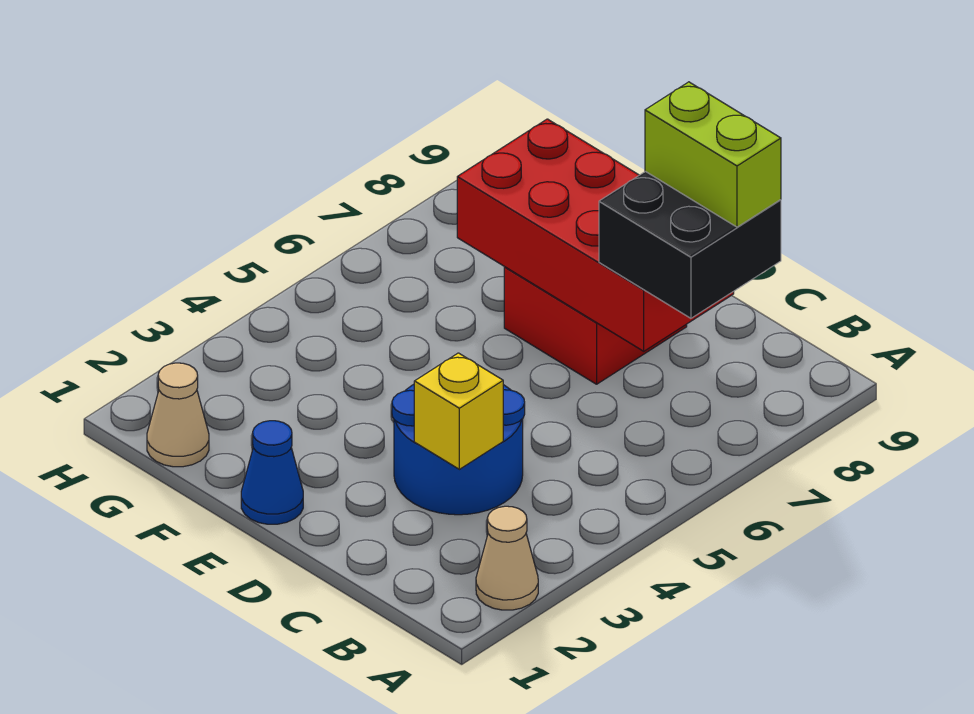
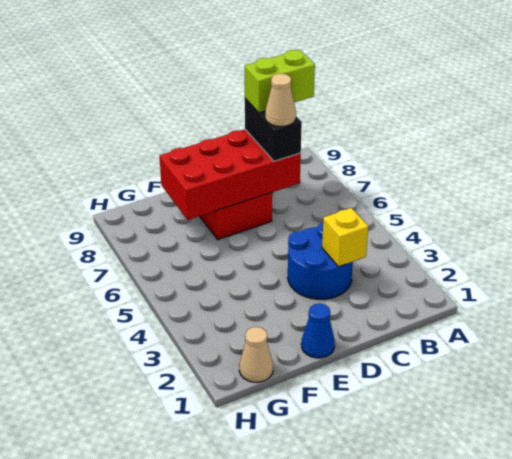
tan cone A2 level 1 -> tan cone C7 level 4
black brick B7:C8 level 3 -> black brick C7:C8 level 3

